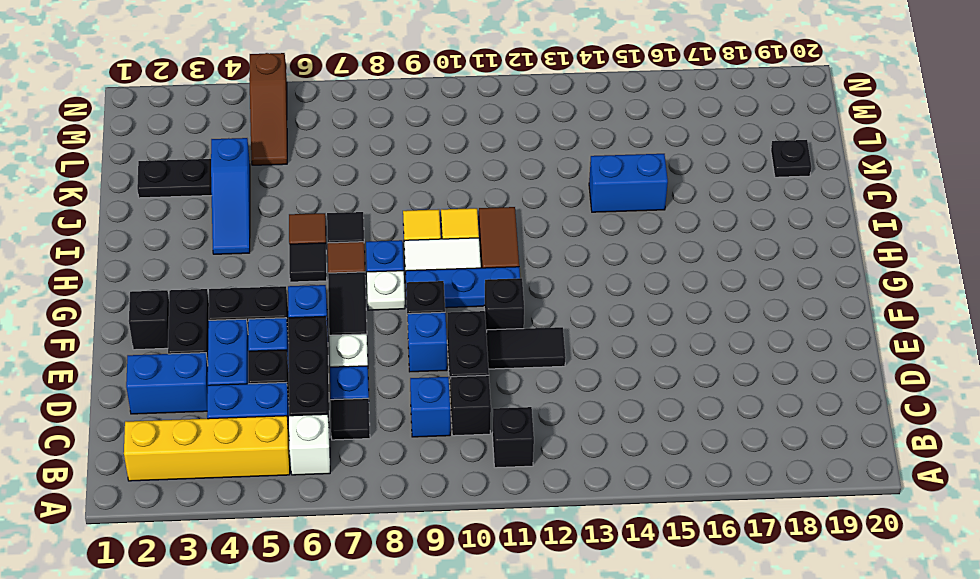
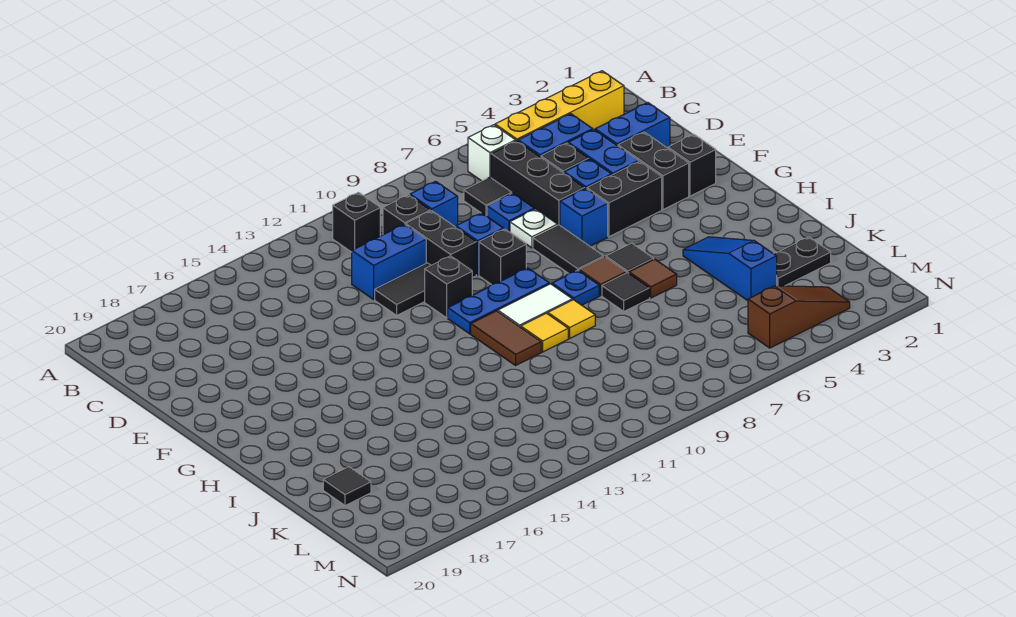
white plate G8 level 1 -> none
blue brick J14:J15 level 1 -> blue brick D11:D12 level 1
black plate K19 level 1 -> black tile K19 level 1
brown slope L5:N5 level 1 top N -> brown slope M3:M5 level 1 top 5

